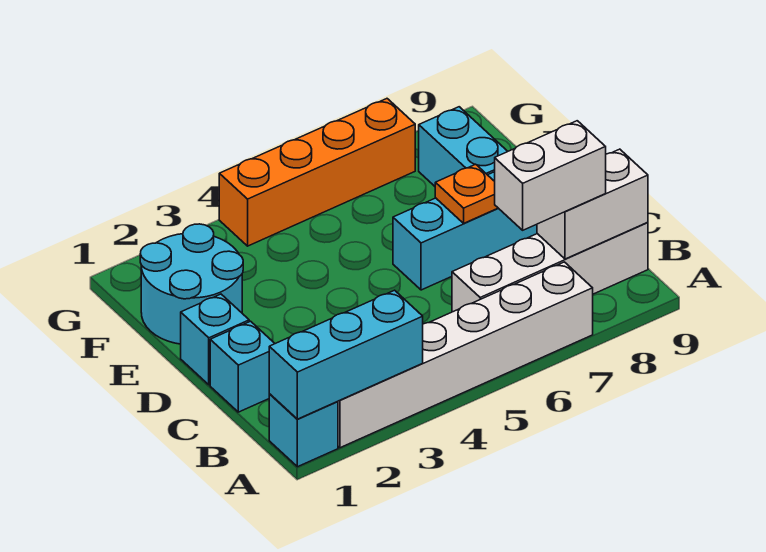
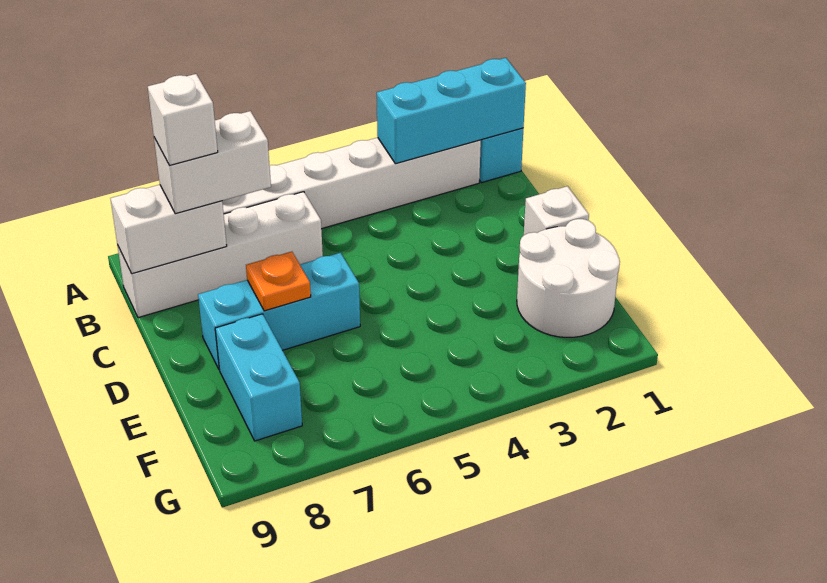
none -> white brick B8 level 4
cyan brick C1 level 1 -> none
cyan brick D1 level 1 -> white brick D1 level 1
cyan round brick E1:F2 level 1 -> white round brick E1:F2 level 1
orange brick G4:G7 level 1 -> none

